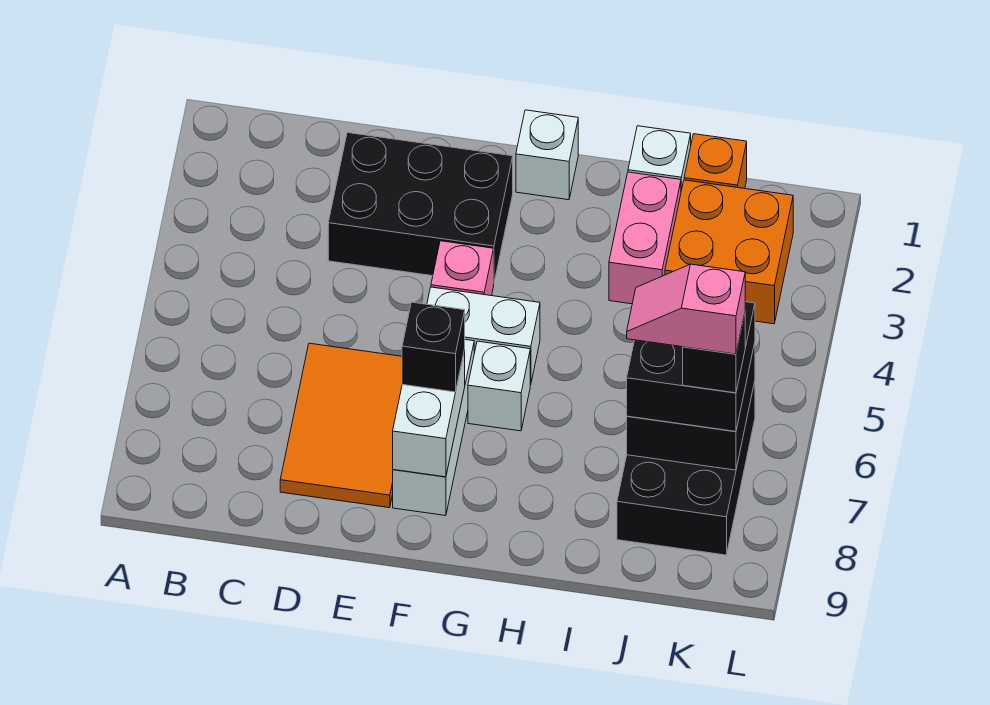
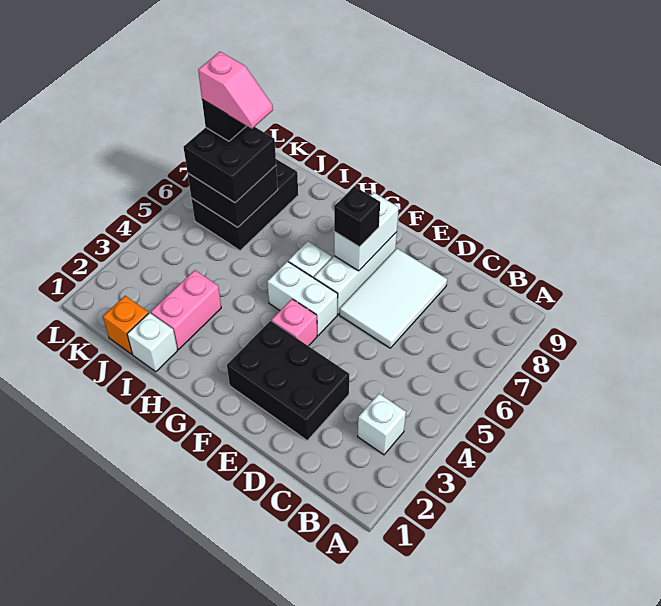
orange tile D6:E8 level 1 -> white tile D6:E8 level 1
white brick G1 level 1 -> white brick B3 level 1
orange brick J2:K3 level 1 -> none

